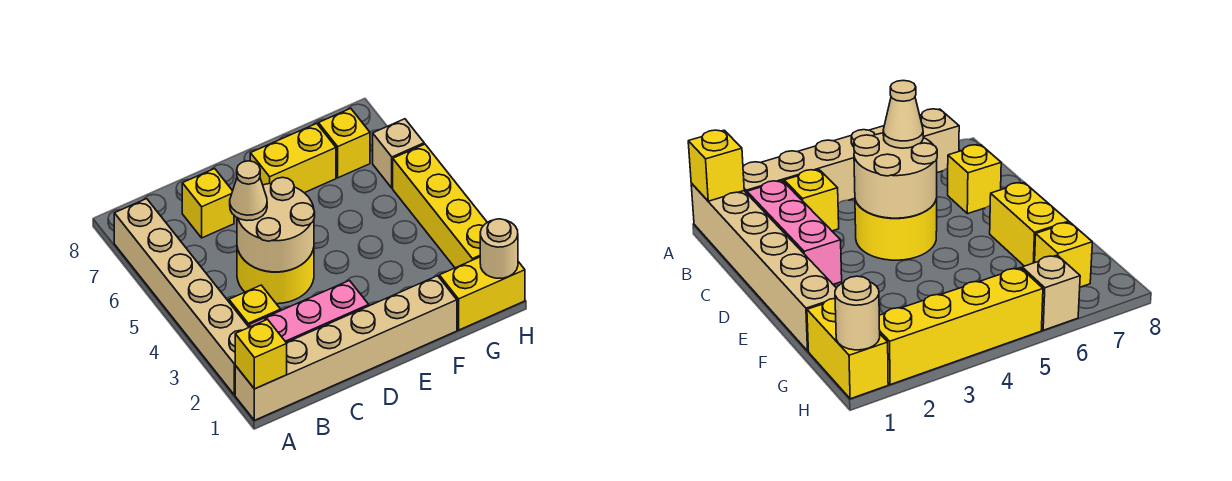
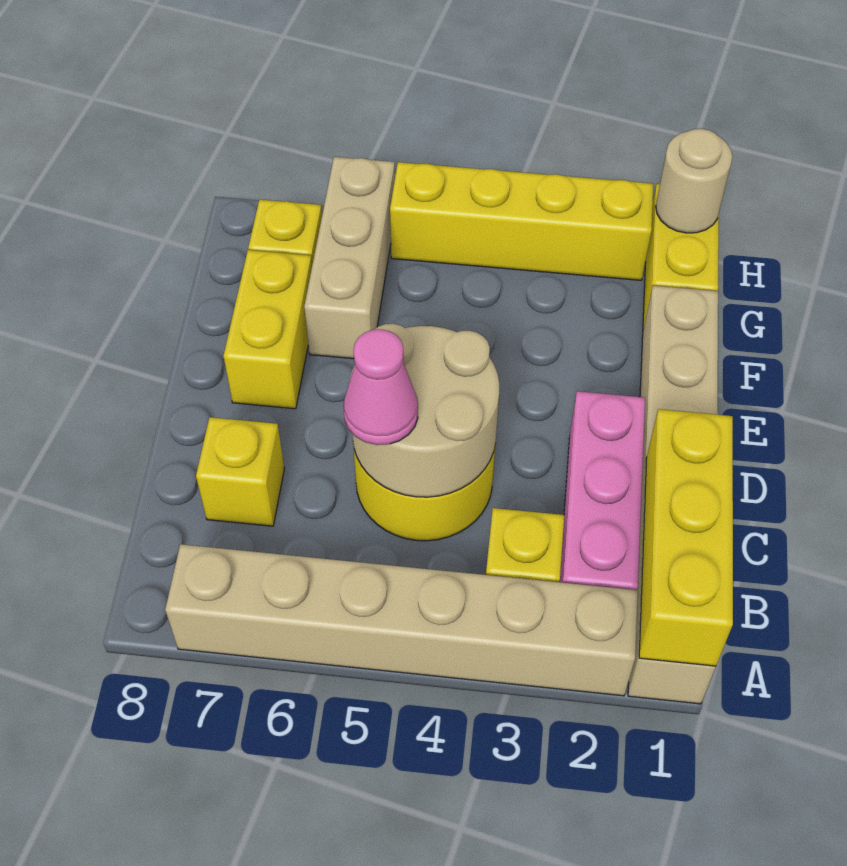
yellow brick A1 level 2 -> yellow brick A1:C1 level 2
tan cone C5 level 3 -> pink cone C5 level 3
tan brick H6 level 1 -> tan brick F6:H6 level 1

